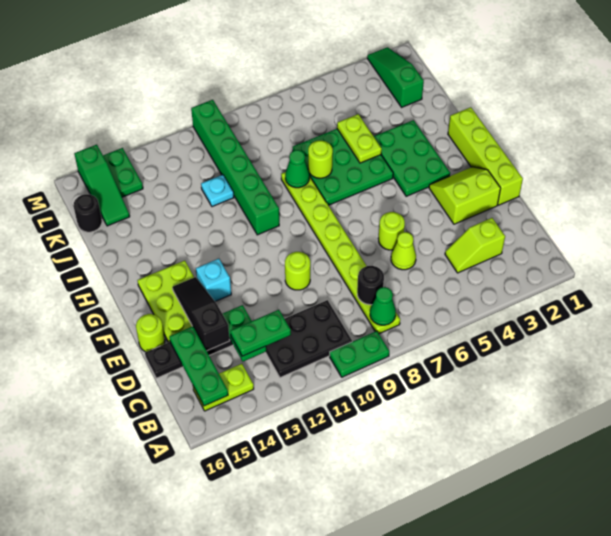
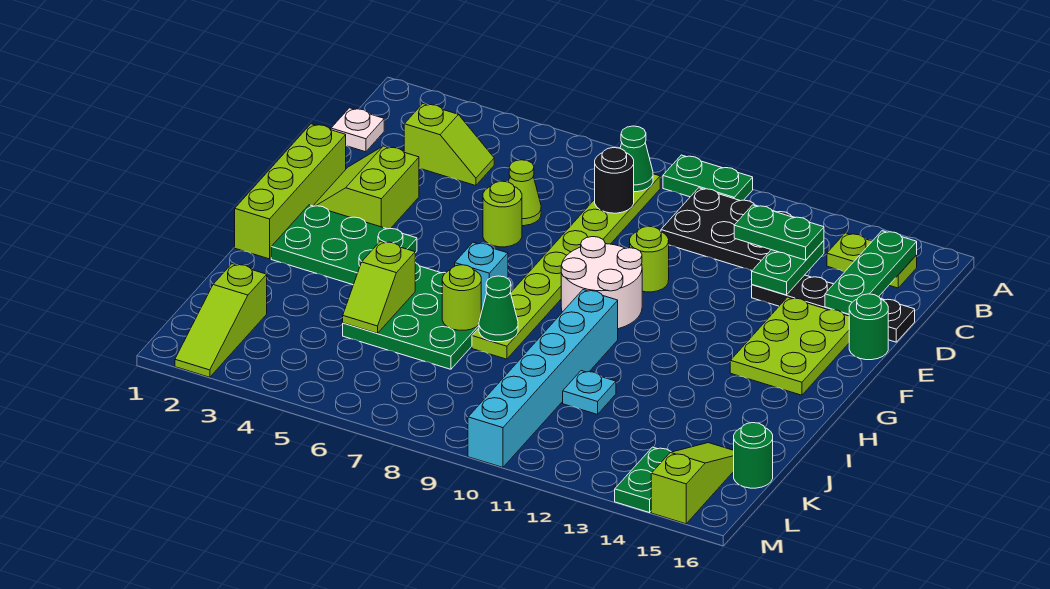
none -> white plate C1 level 1
black slope D14:F14 level 2 top D -> none
lime slope E2:F3 level 1 top E -> lime slope E2:F3 level 1 top 3
lime round brick E16 level 1 -> green round brick E16 level 1
none -> white round brick F9:G10 level 1
cyan brick F13 level 1 -> cyan brick H7 level 2
green plate G3:I4 level 1 -> green plate G2:H4 level 1
green brick H10:M10 level 1 -> cyan brick H10:M10 level 1
lime plate I5:J5 level 2 -> lime slope I5:J5 level 2 top I
green slope K2:M2 level 1 top K -> lime slope K2:M2 level 1 top K
green slope K15:M15 level 1 top M -> lime slope K15:M15 level 1 top M
black round brick K16 level 1 -> green round brick K16 level 1

